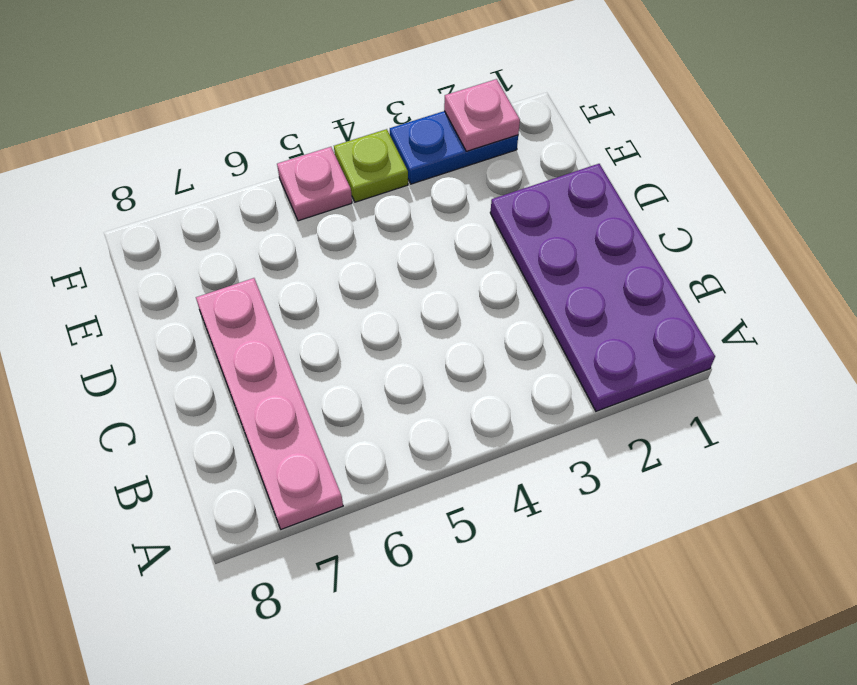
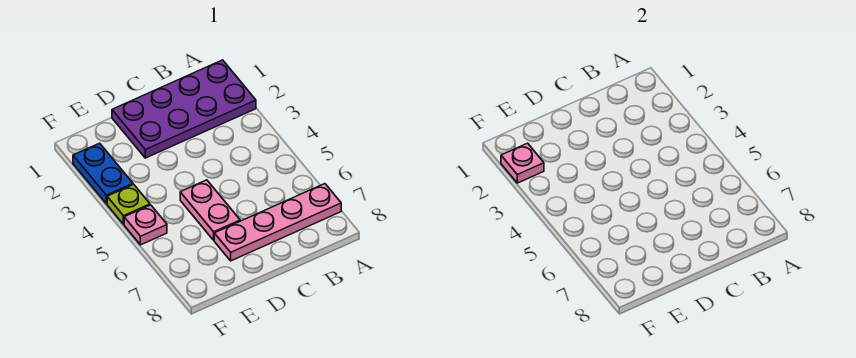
none -> pink plate D5:D6 level 1

